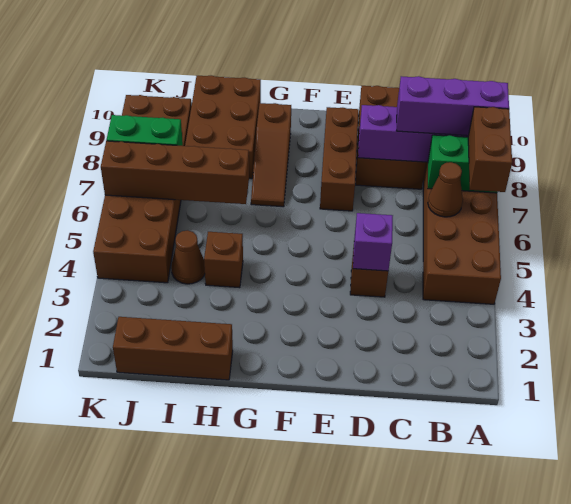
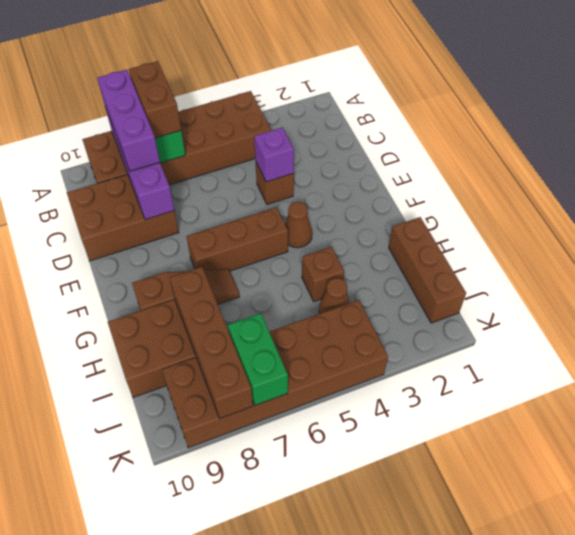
brown brick A6:A7 level 3 -> brown brick A7:B7 level 3
brown cone B6 level 2 -> brown cone F4 level 1
brown brick E7:E9 level 1 -> brown brick F5:F7 level 1
brown brick H6:K6 level 2 -> brown brick H8:K8 level 2

